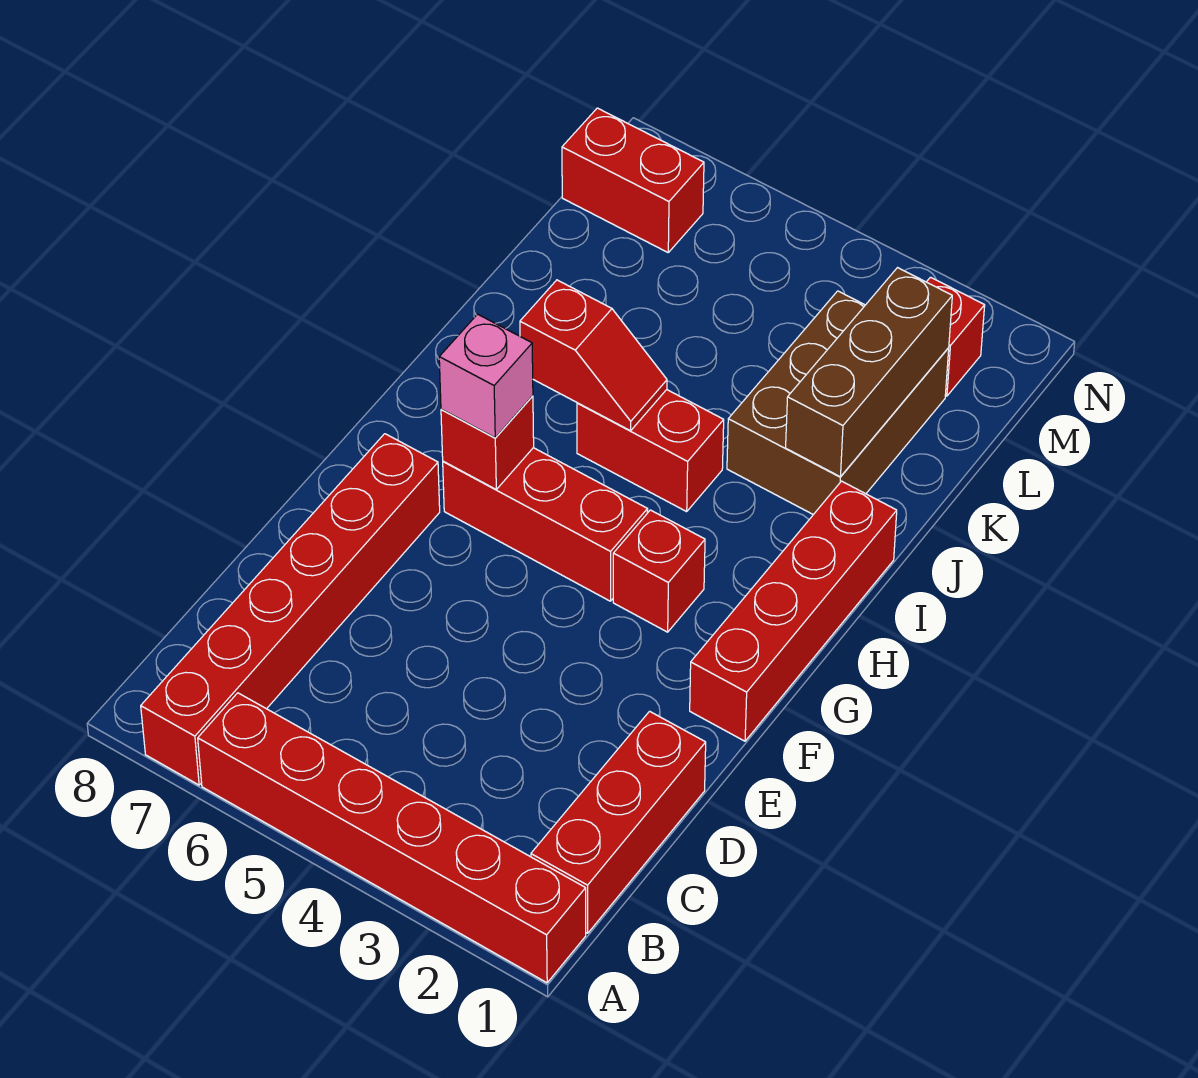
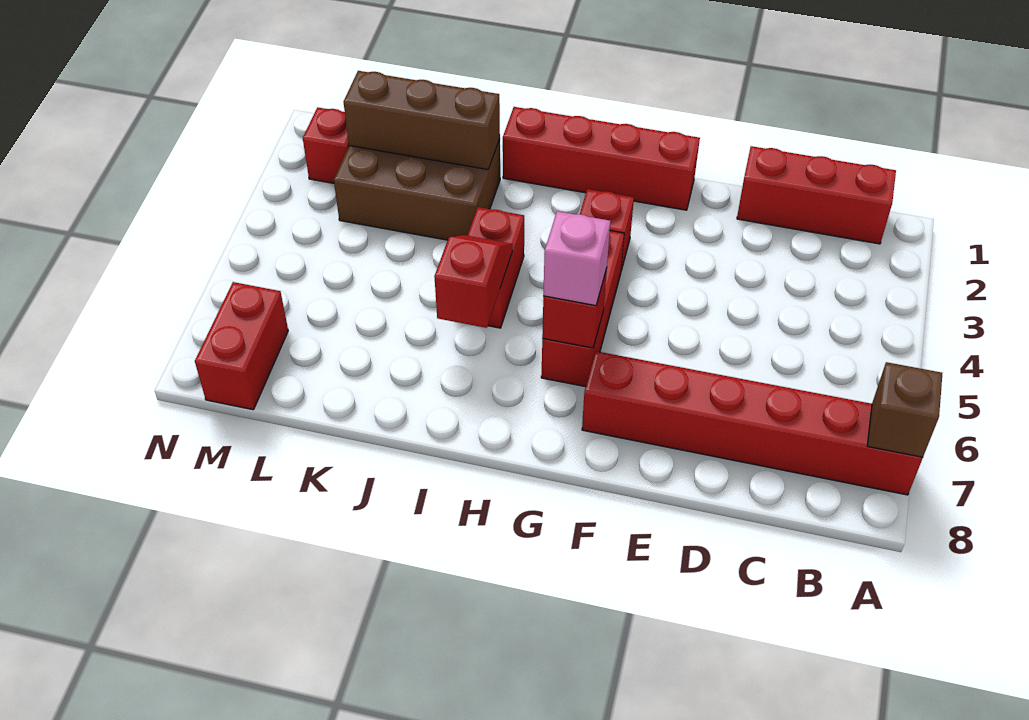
red brick A1:A6 level 1 -> none
none -> brown brick A7 level 2

